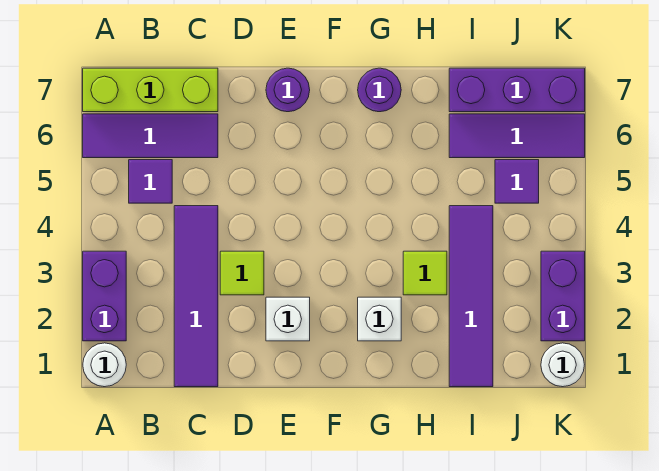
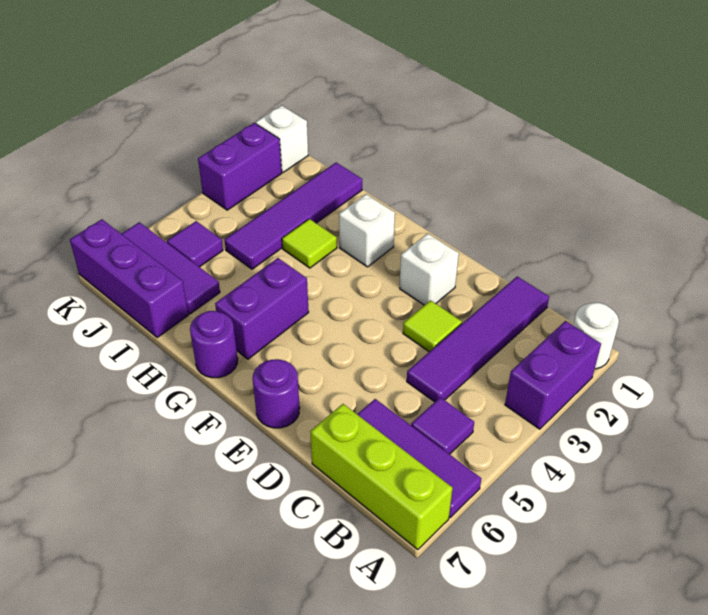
none -> purple brick G5:G6 level 1
white round brick K1 level 1 -> white brick K1 level 1

